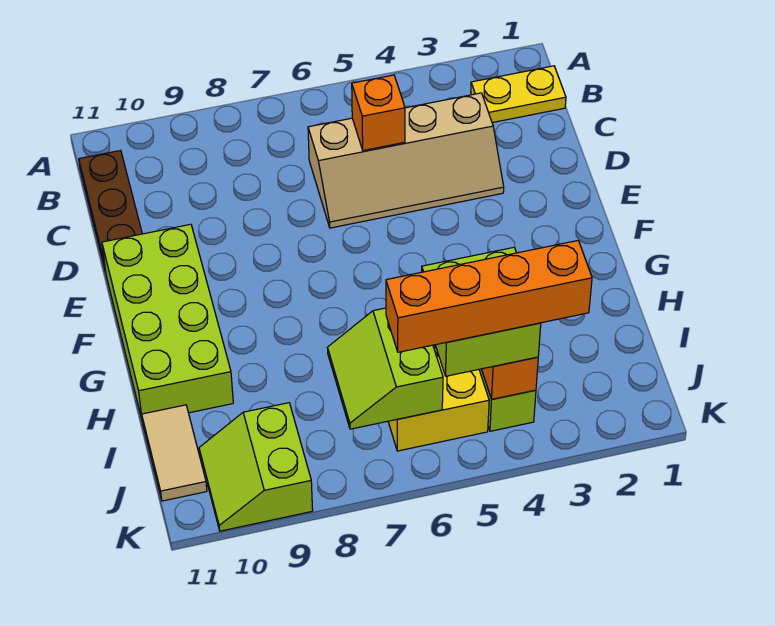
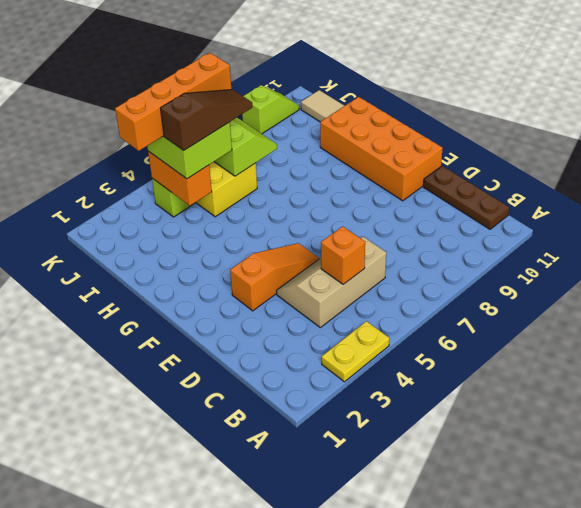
yellow plate B1:B2 level 1 -> yellow plate A3:A4 level 1
tan slope C3:D6 level 1 top C -> tan slope C4:D6 level 1 top C
none -> orange slope E3:E5 level 1 top 3
lime brick E10:H11 level 1 -> orange brick E10:H11 level 1
none -> brown slope I4:I6 level 4 top 4
lime slope J9:K10 level 1 top 9 -> lime slope K9:K10 level 1 top 9

